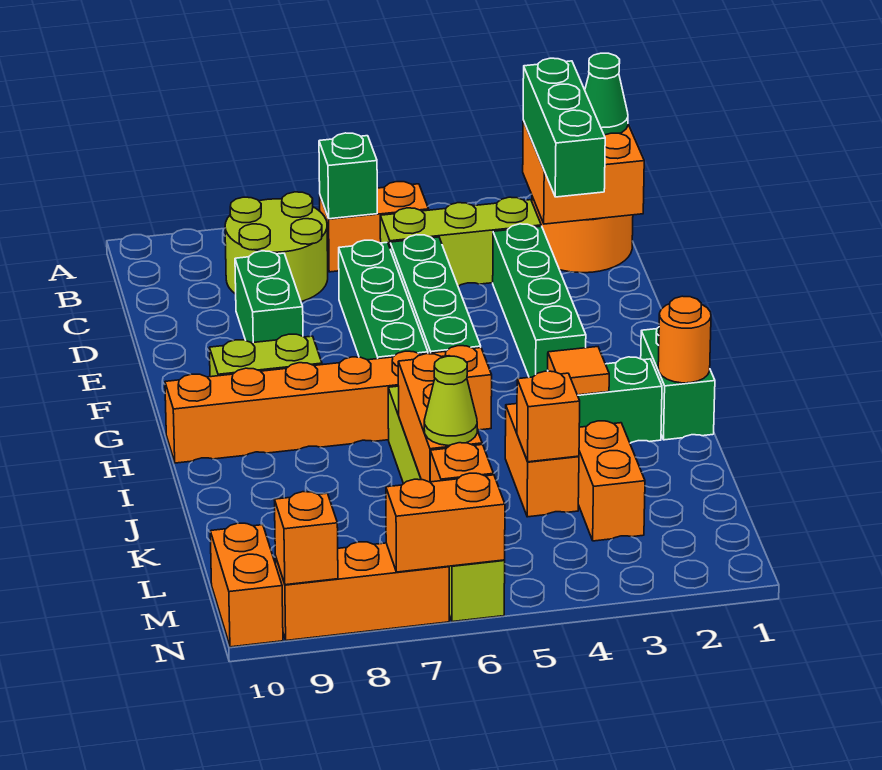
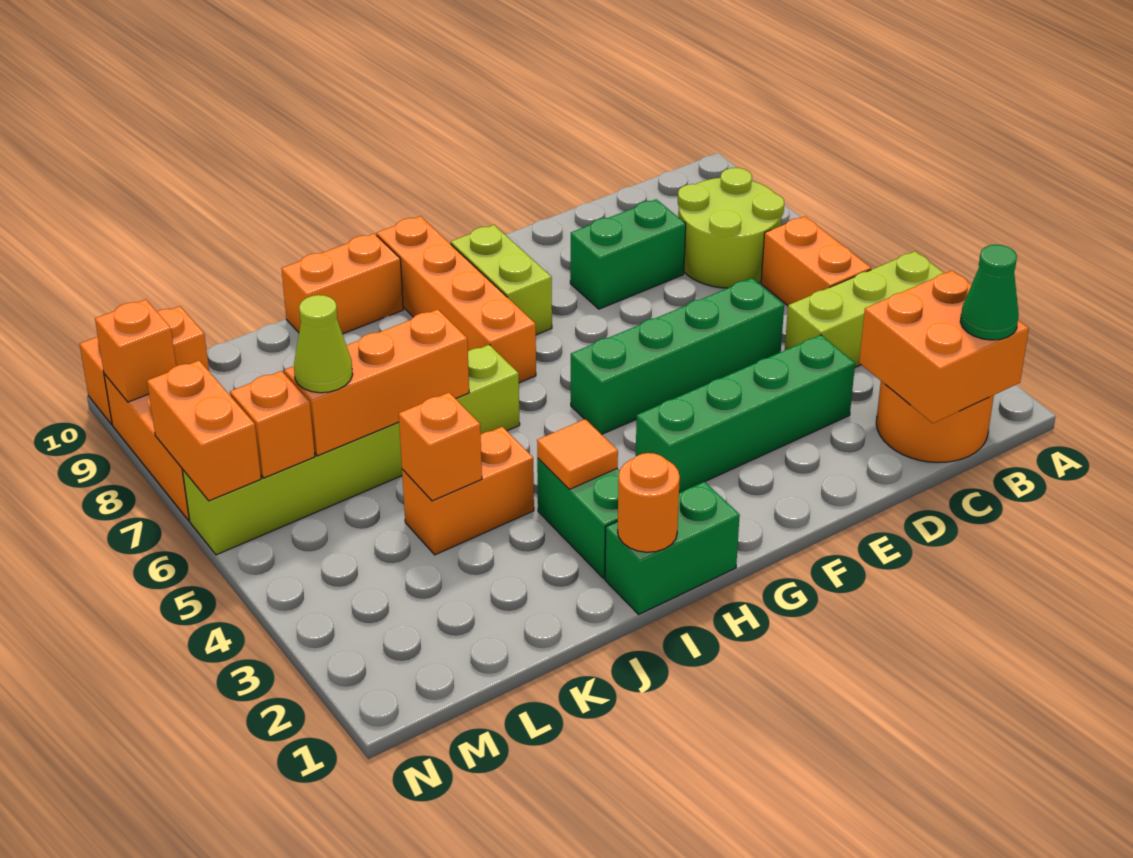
green brick B2:D2 level 3 -> none
green brick B6 level 2 -> none
lime brick C3:C5 level 1 -> lime brick A4:C4 level 1
green brick D6:G6 level 1 -> none
orange brick H5:H10 level 1 -> orange brick H7:H10 level 1
orange brick K3:L3 level 1 -> orange brick I10:J10 level 1

